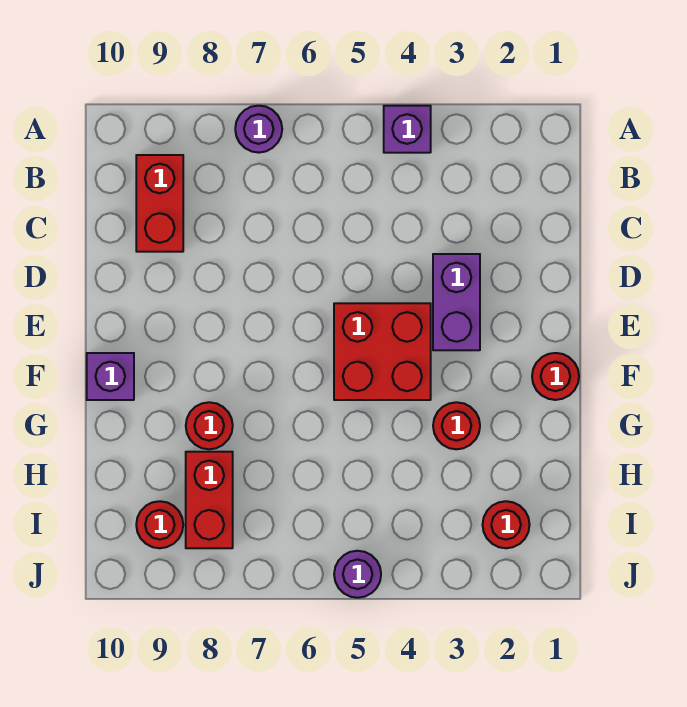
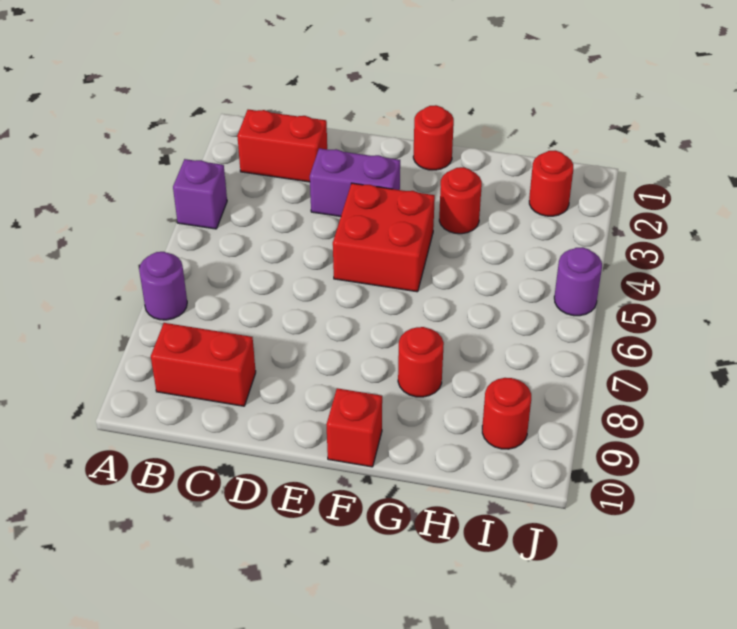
purple brick F10 level 1 -> red brick F10 level 1
red brick H8:I8 level 1 -> red brick B2:C2 level 1

